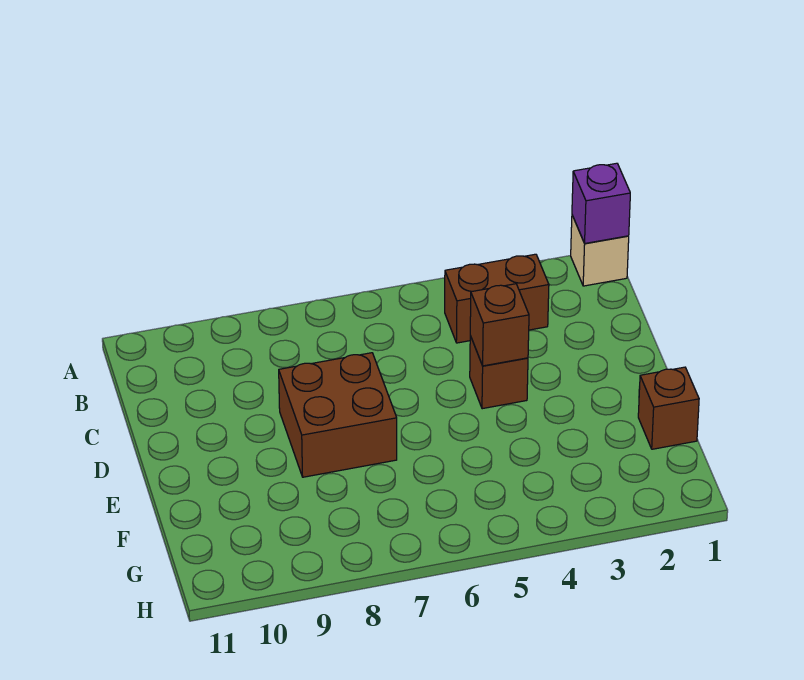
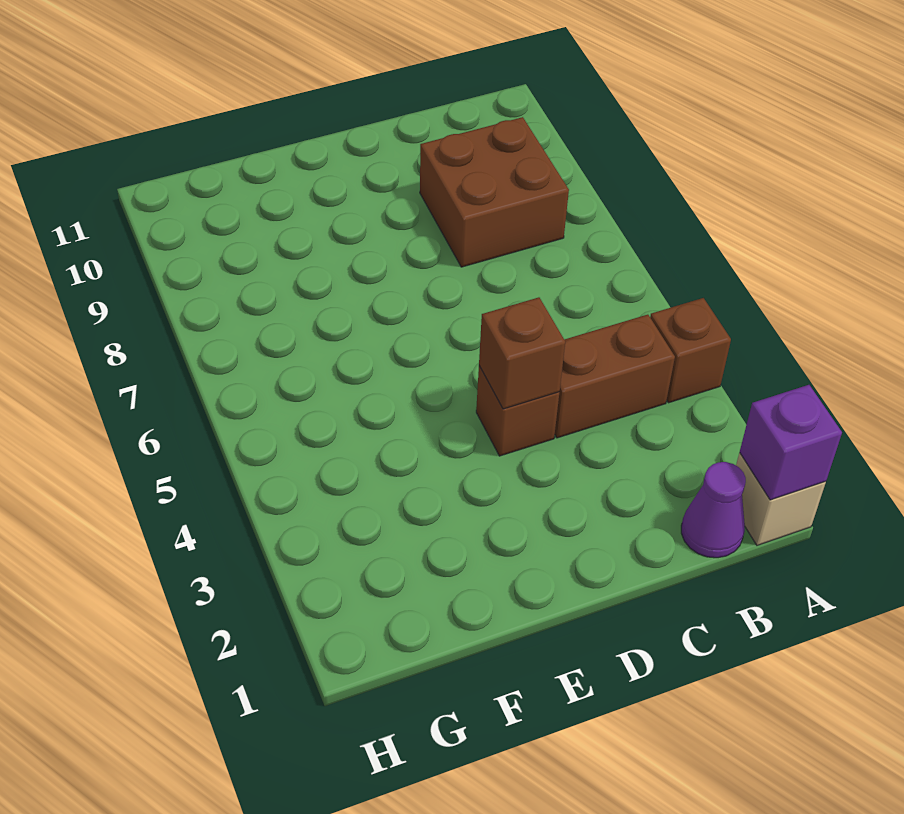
none -> purple cone B1 level 1
brown brick B3:B4 level 1 -> brown brick B4:C4 level 1
brown brick D7:E8 level 1 -> brown brick B8:C9 level 1
brown brick F1 level 1 -> brown brick A4 level 1

